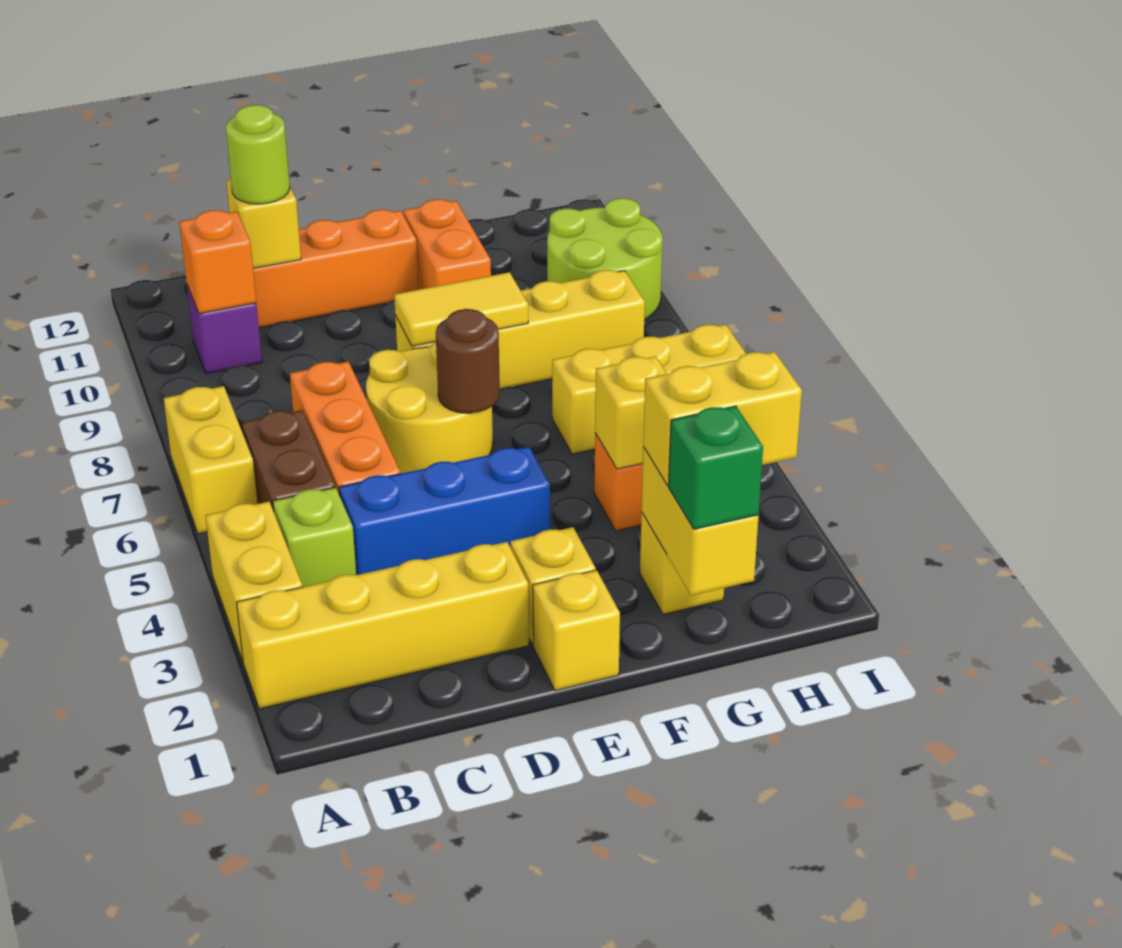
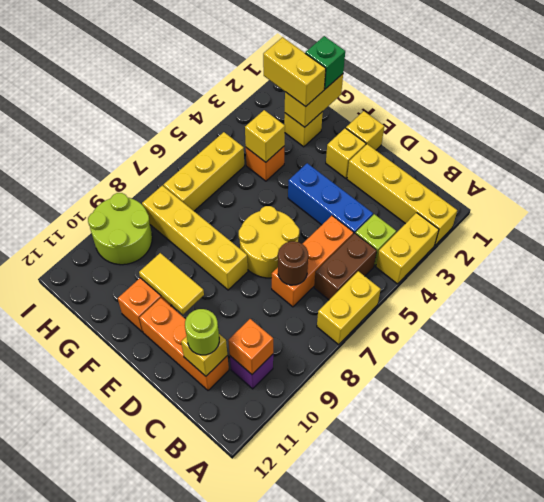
brown round brick E6 level 2 -> brown round brick C7 level 2
yellow tile E8:F8 level 2 -> yellow tile E10:F10 level 2
yellow brick G6:I6 level 1 -> yellow brick H5:H7 level 1

